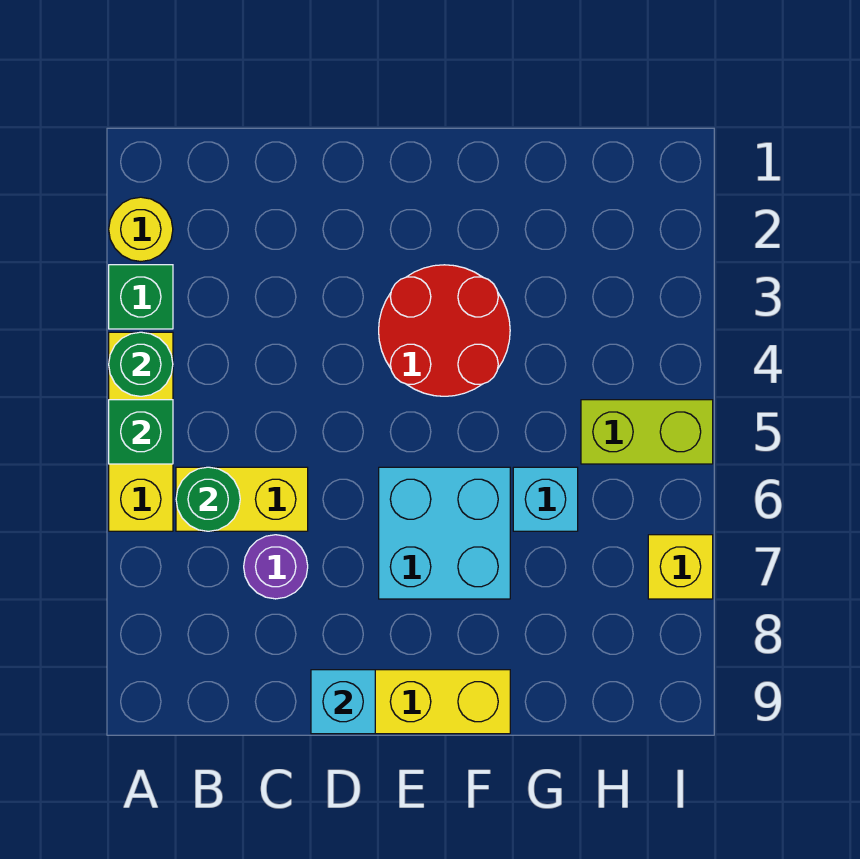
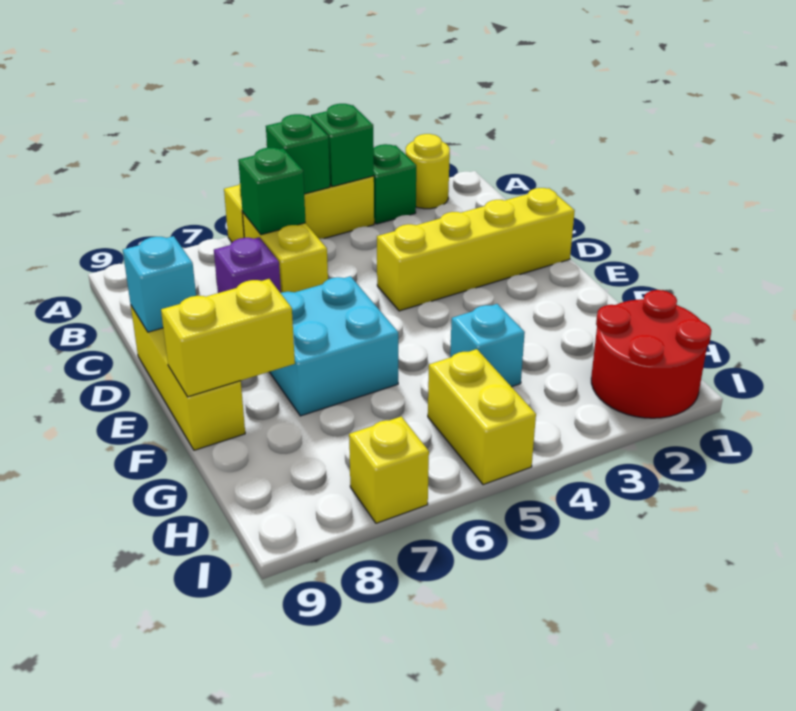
green round brick A4 level 2 -> green brick A4 level 2
green round brick B6 level 2 -> green brick B6 level 2
purple round brick C7 level 1 -> purple brick C7 level 1
none -> yellow brick D1:D4 level 1
red round brick E3:F4 level 1 -> red round brick H1:I2 level 1
none -> yellow brick F8:F9 level 2
cyan brick G6 level 1 -> cyan brick G4 level 1
lime brick H5:I5 level 1 -> yellow brick H5:I5 level 1

